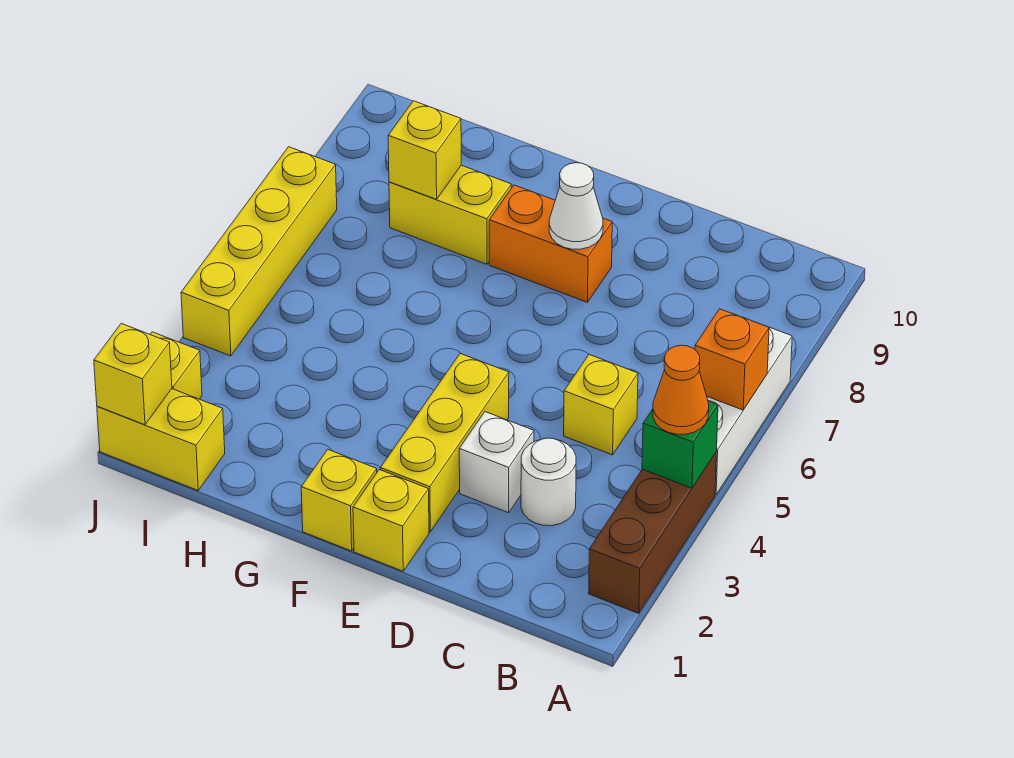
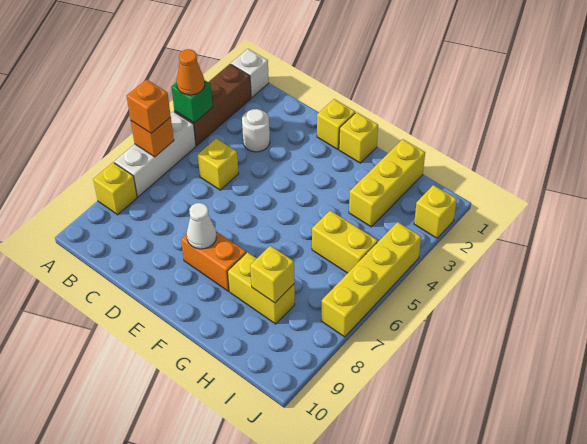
none -> orange brick A6 level 3
white brick D3 level 1 -> white brick A1 level 1
yellow brick E2:E4 level 1 -> yellow brick H1:H3 level 1
yellow brick I1:J1 level 1 -> yellow brick H5:I5 level 1
yellow brick J1 level 2 -> yellow brick A8 level 1

